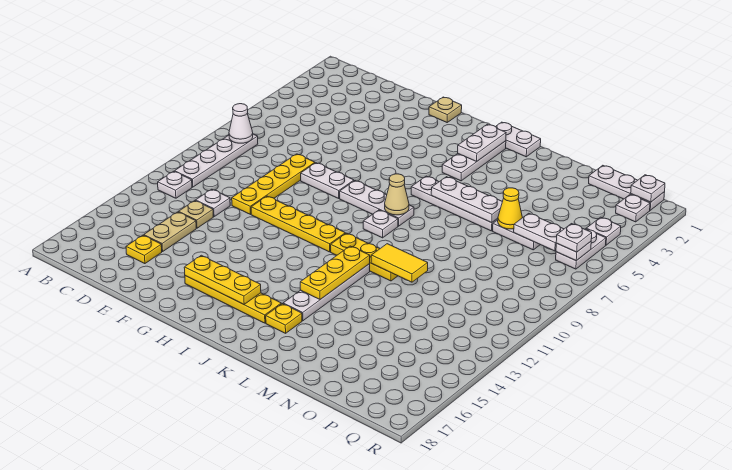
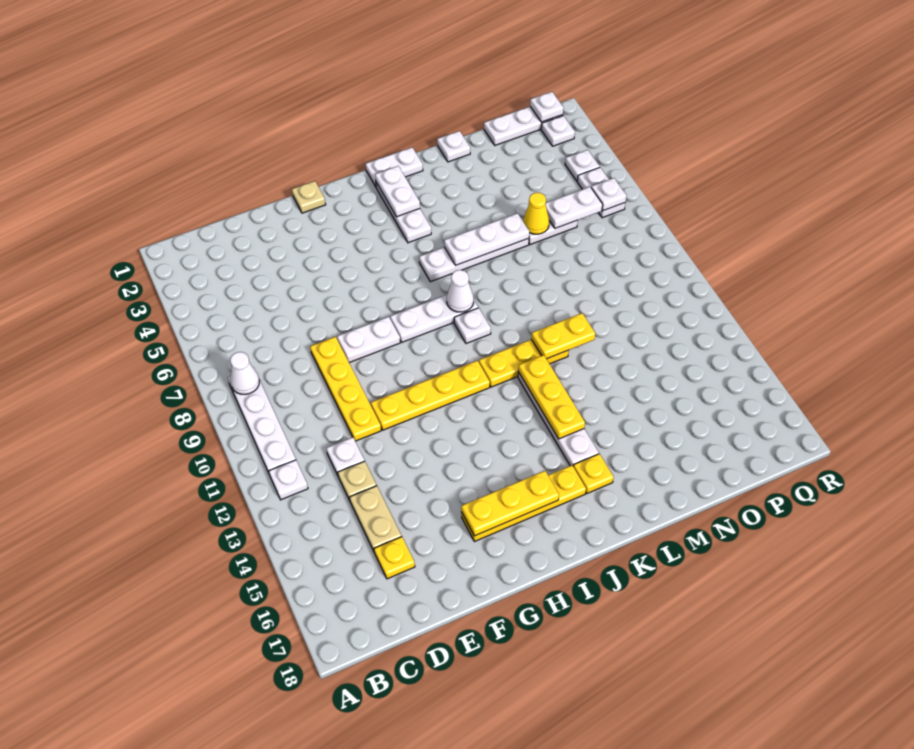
tan cone J8 level 2 -> white cone J8 level 2
yellow tile L11:M11 level 2 -> yellow plate L11:M11 level 2
white plate Q6 level 3 -> white plate M1 level 1

